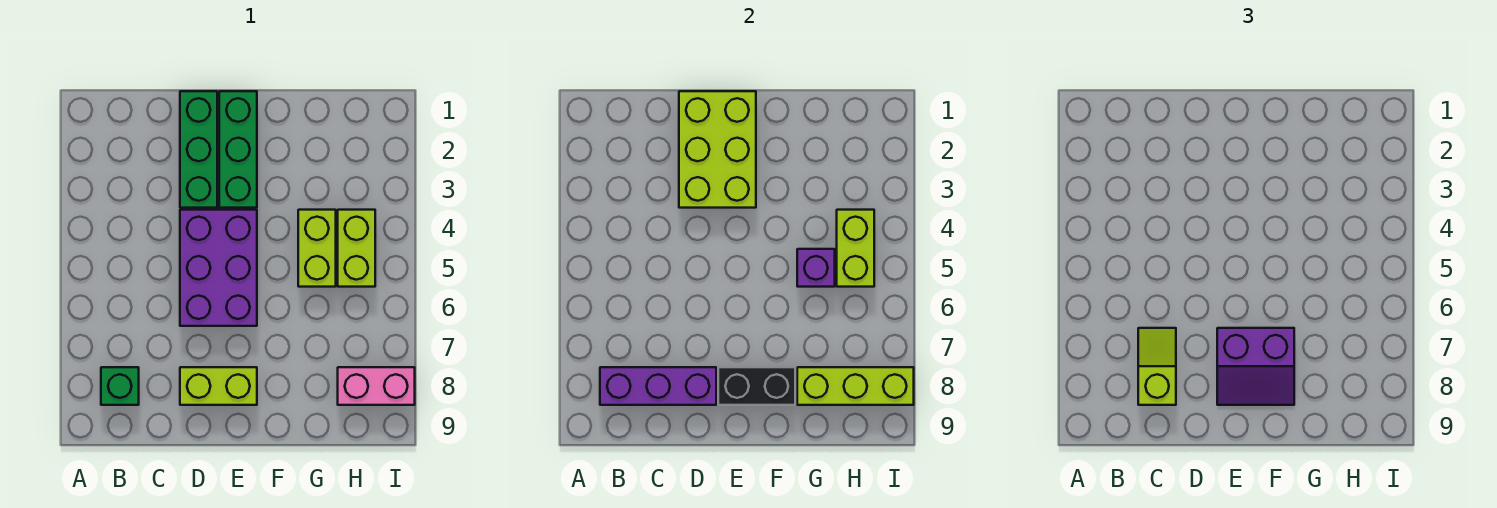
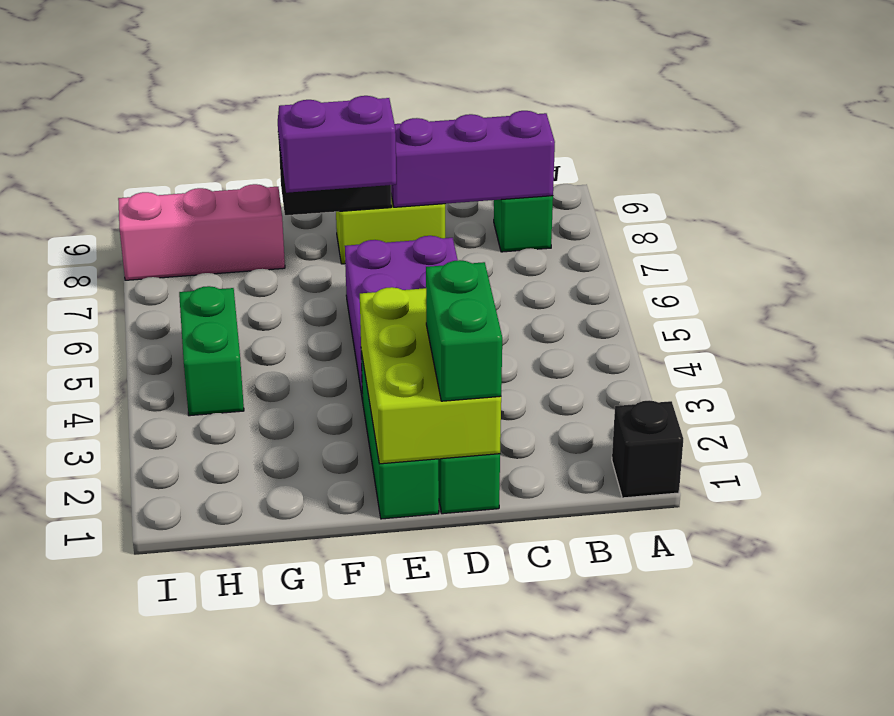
none -> black brick A1 level 1
lime slope C7:C8 level 3 top 8 -> none
none -> green brick D1:D2 level 3
lime brick G4:G5 level 1 -> none
purple brick G5 level 2 -> none
lime brick G8:I8 level 2 -> none
lime brick H4:H5 level 1 -> green brick H4:H5 level 1
lime brick H4:H5 level 2 -> none
pink brick H8:I8 level 1 -> pink brick G8:I8 level 1

